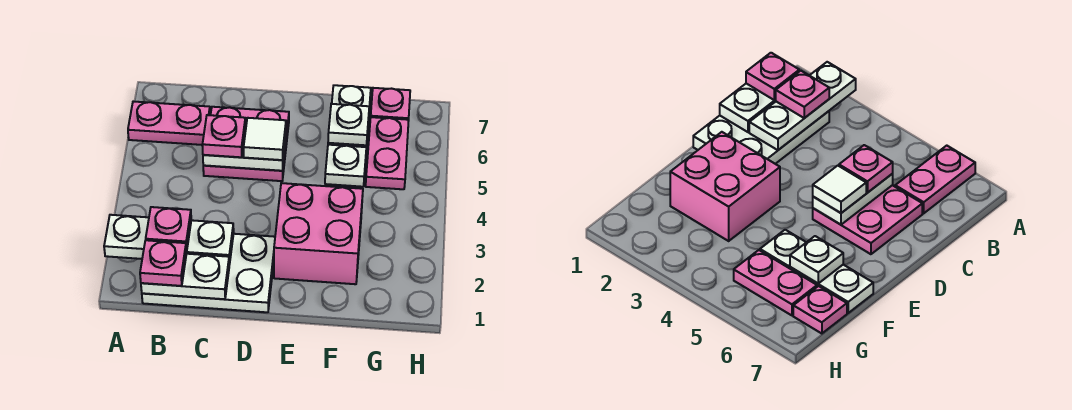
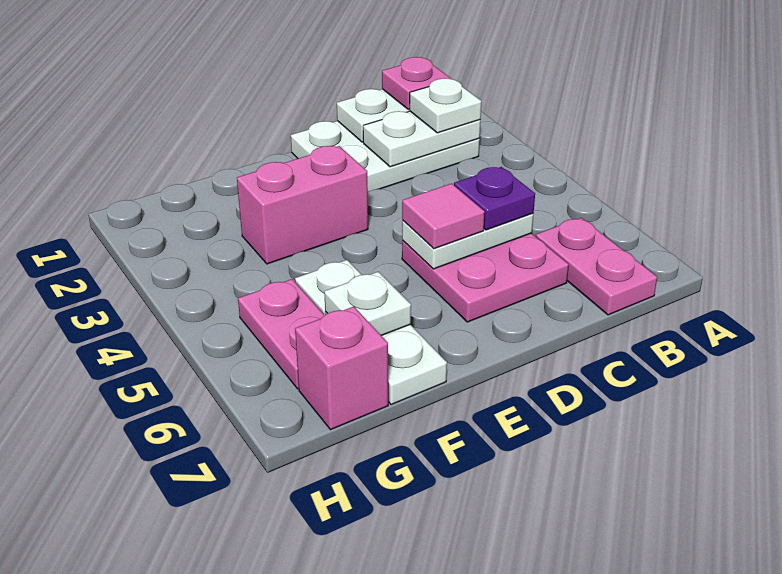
white plate A2:C2 level 2 -> white plate B2:C2 level 2
pink plate A6:B6 level 1 -> pink plate B6:B7 level 1
pink plate B2 level 3 -> white plate B2 level 3
pink plate C5 level 3 -> purple plate C5 level 3
white tile D5 level 3 -> pink tile D5 level 3
pink brick E2:F3 level 1 -> pink brick E3:F3 level 1
pink plate G7 level 1 -> pink brick G7 level 1

